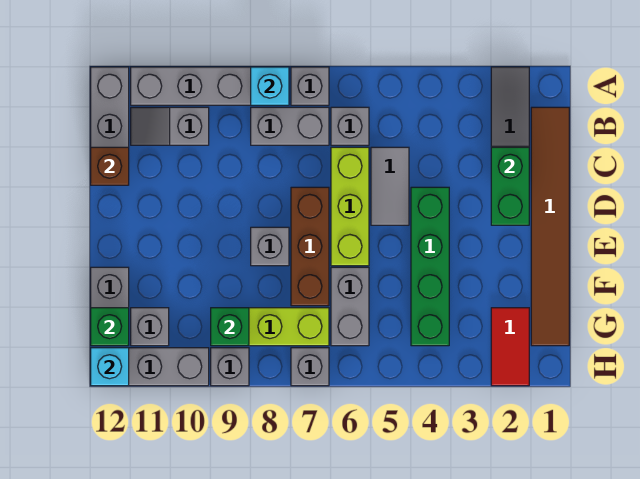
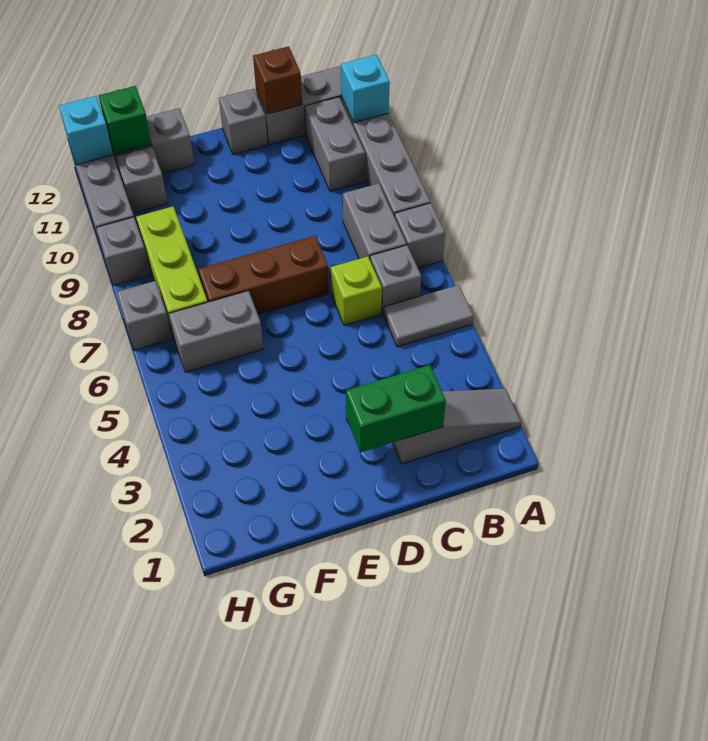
cyan brick A8 level 2 -> cyan brick A11 level 2
brown tile B1:G1 level 1 -> none
grey slope B10:B11 level 1 top 10 -> grey brick B10:B11 level 1
grey tile C5:D5 level 1 -> grey tile A5:B5 level 1
lime brick C6:E6 level 1 -> lime brick C6 level 1
green brick D4:G4 level 1 -> none
grey brick E8 level 1 -> grey brick D12 level 1
red tile G2:H2 level 1 -> none
green brick G9 level 2 -> none

